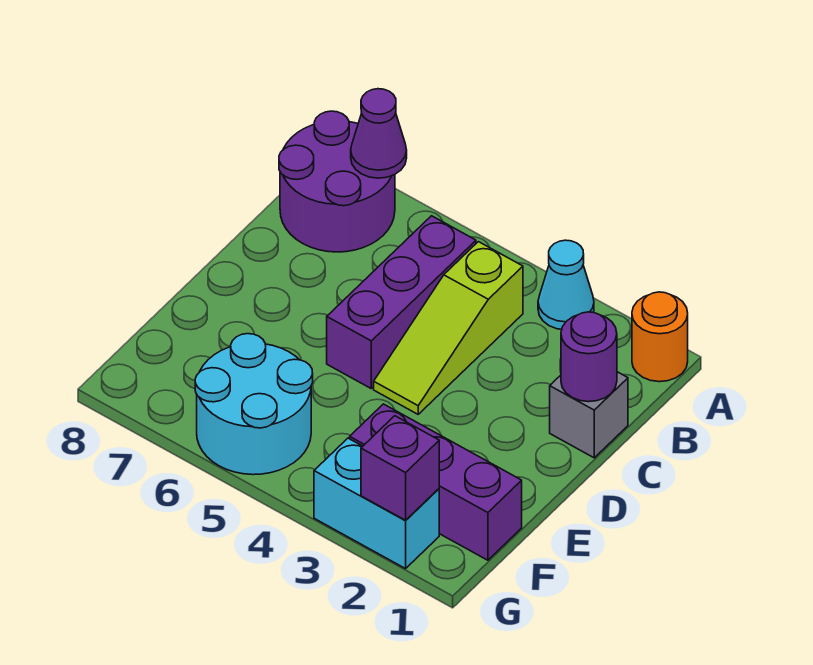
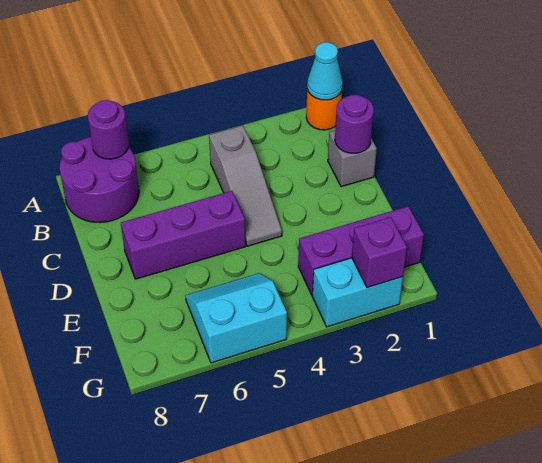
cyan cone A3 level 1 -> cyan cone A1 level 2
purple cone A7 level 2 -> purple round brick A7 level 2
lime slope B4:D4 level 1 top B -> grey slope B4:D4 level 1 top B
purple brick B5:D5 level 1 -> purple brick D5:D7 level 1
cyan round brick F5:G6 level 1 -> cyan slope F5:G6 level 1 top G

